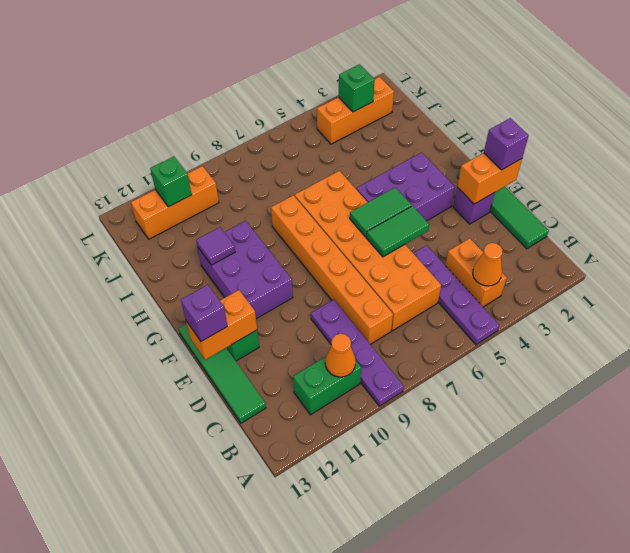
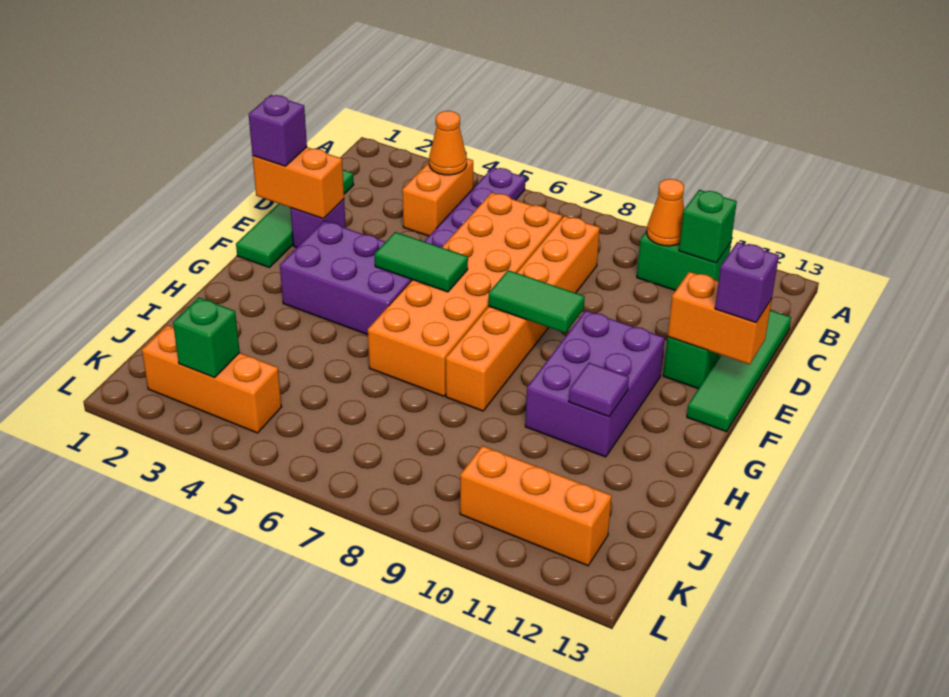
purple plate A9:D9 level 1 -> none
green tile E5:E6 level 2 -> green tile F8:F9 level 2
green brick K11 level 2 -> green brick B11 level 2

